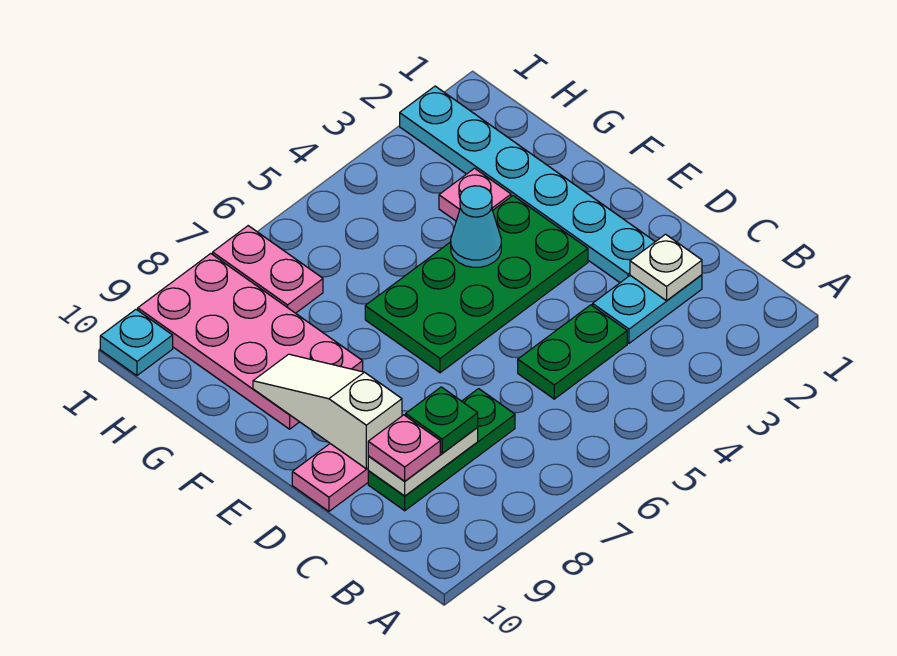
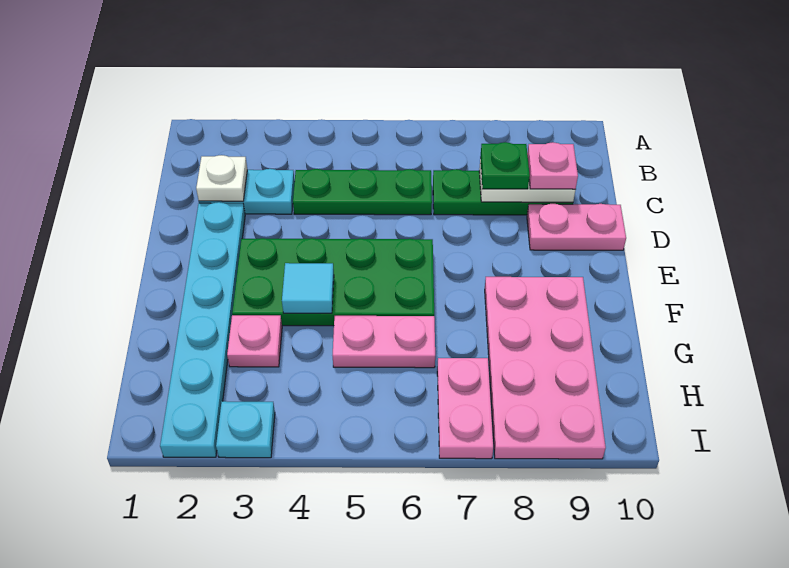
green plate C4:C5 level 1 -> green plate C4:C6 level 1
white slope D9:F9 level 2 top D -> none
cyan cone F4 level 2 -> cyan tile F4 level 2
none -> pink plate G5:G6 level 1
cyan plate I10 level 1 -> cyan plate I3 level 1

